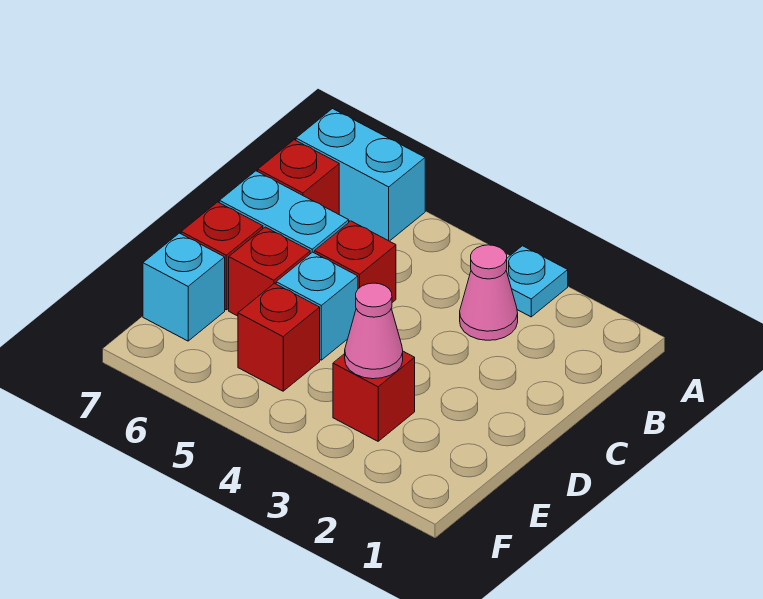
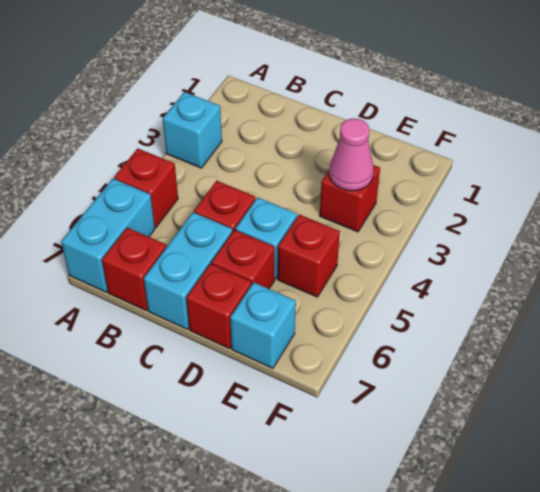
cyan plate A3 level 1 -> cyan brick A3 level 1
none -> red brick A5 level 1
pink cone B3 level 1 -> none

